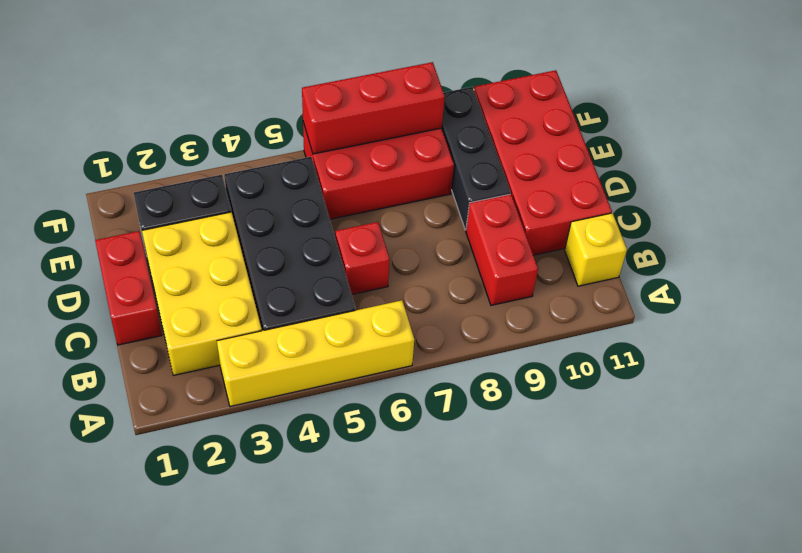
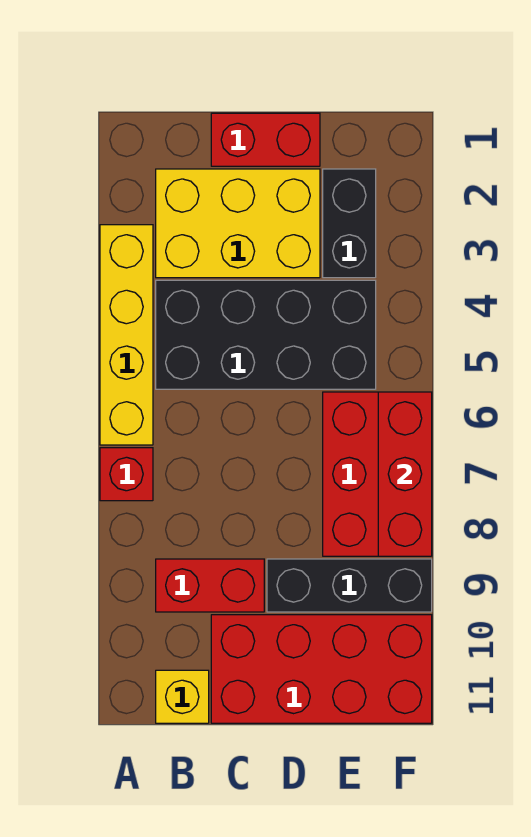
red brick C6 level 1 -> red brick A7 level 1

